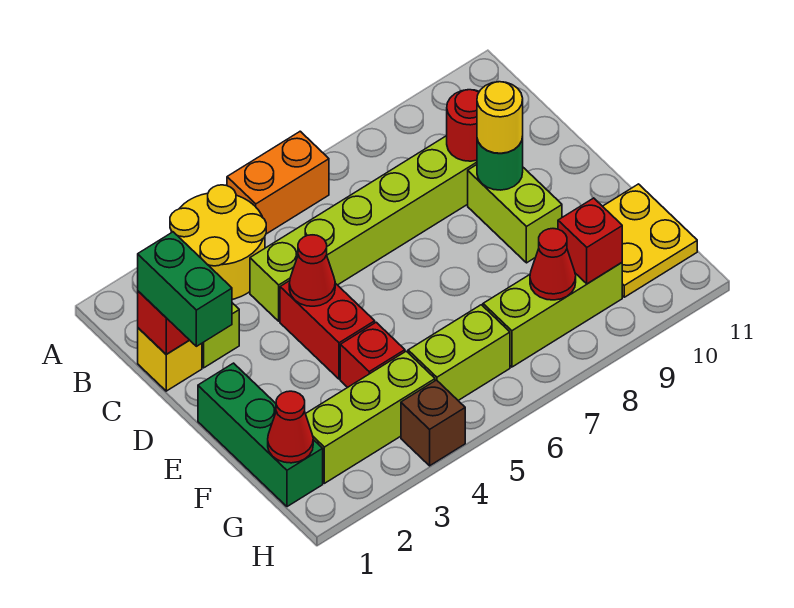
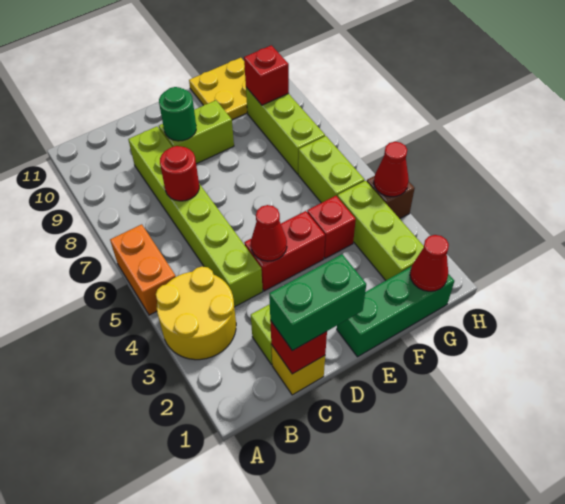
red round brick C9 level 2 -> red round brick C7 level 2
yellow round brick D9 level 3 -> none
red cone G8 level 2 -> red cone H4 level 2

